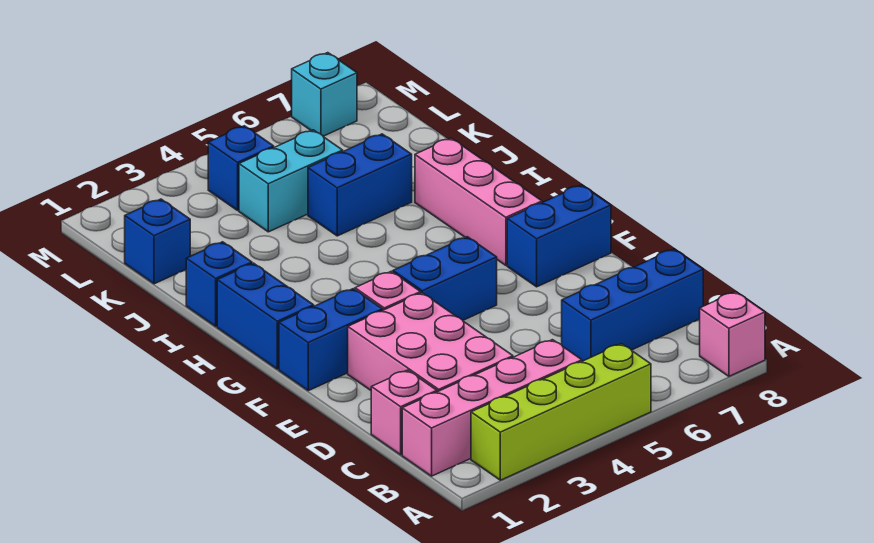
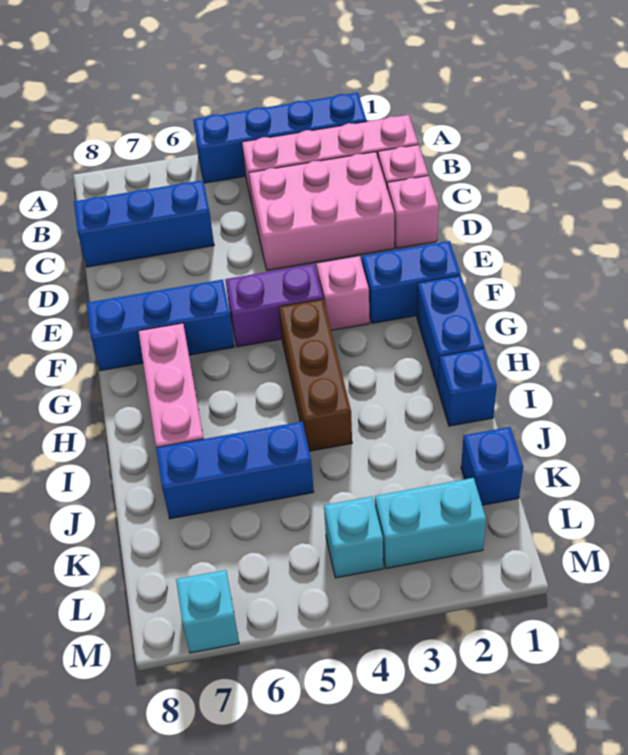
lime brick A2:A5 level 1 -> blue brick A2:A5 level 1
pink brick A8 level 1 -> pink brick D1 level 1
pink brick C2:E3 level 1 -> pink brick C2:D4 level 1
blue brick F4:F5 level 1 -> purple brick F4:F5 level 1
blue brick F7:F8 level 1 -> blue brick F6:F8 level 1
none -> brown brick G4:I4 level 1
blue brick J5:J6 level 1 -> blue brick J5:J7 level 1
cyan brick K4:K5 level 1 -> cyan brick L2:L3 level 1
blue brick L4 level 1 -> cyan brick L4 level 1

